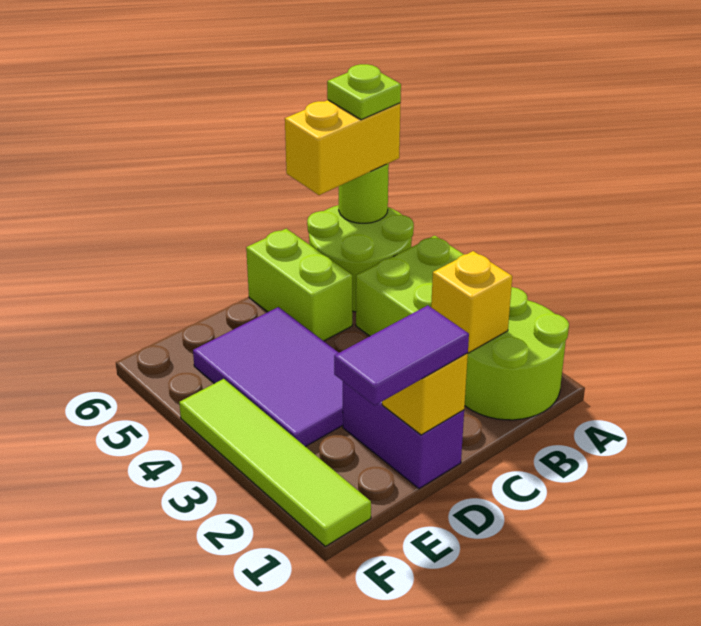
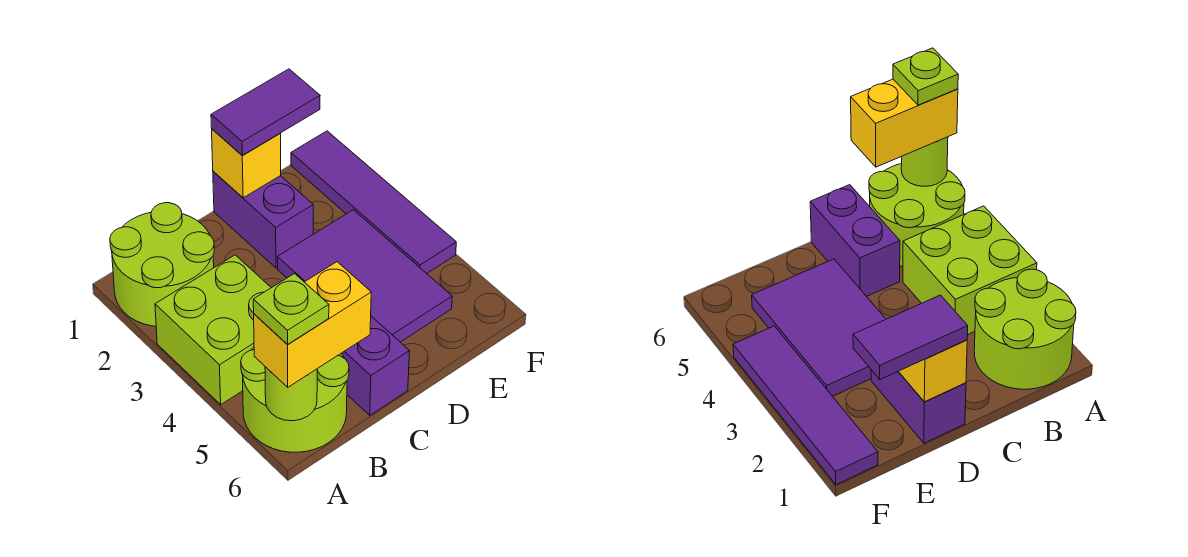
yellow brick B2 level 2 -> none
lime brick C5:C6 level 1 -> purple brick C5:C6 level 1
lime tile F1:F4 level 1 -> purple tile F1:F4 level 1

